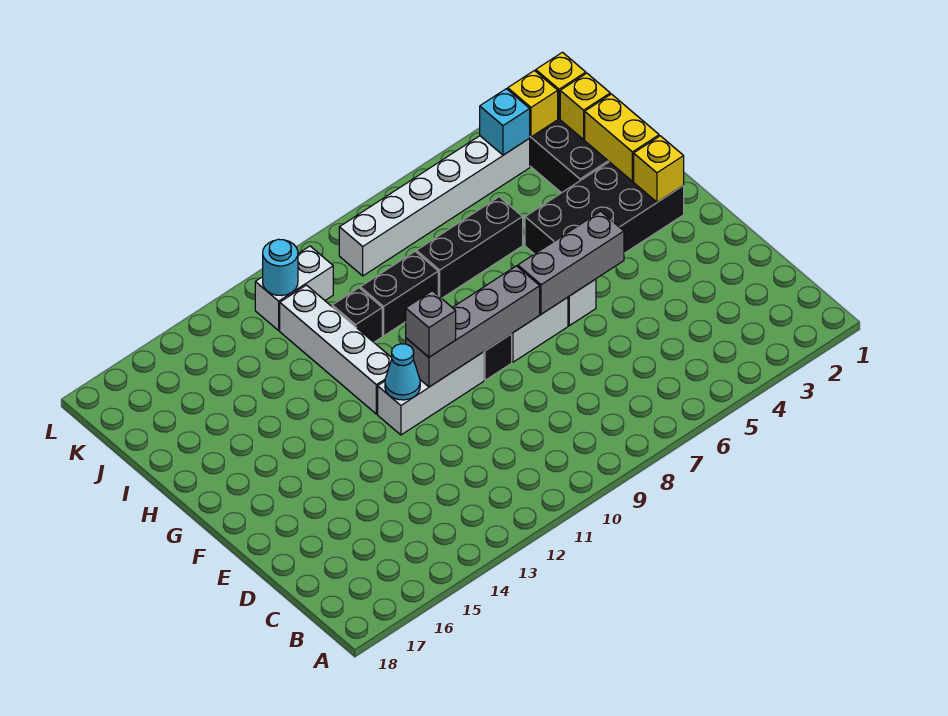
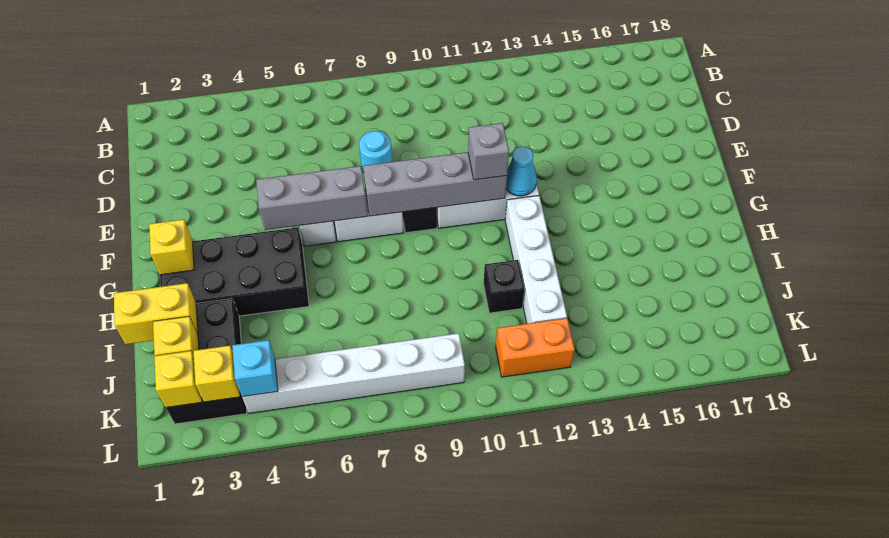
yellow brick H2:I2 level 2 -> yellow brick I1:I2 level 2
black brick I6:I8 level 1 -> none
black brick I9:I10 level 1 -> none
white brick K11:K12 level 1 -> orange brick K11:K12 level 1
cyan round brick K12 level 2 -> cyan round brick D8 level 1

